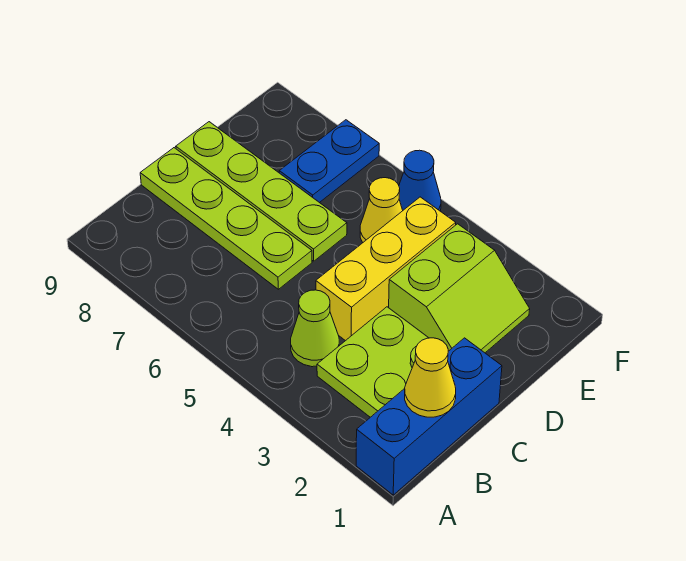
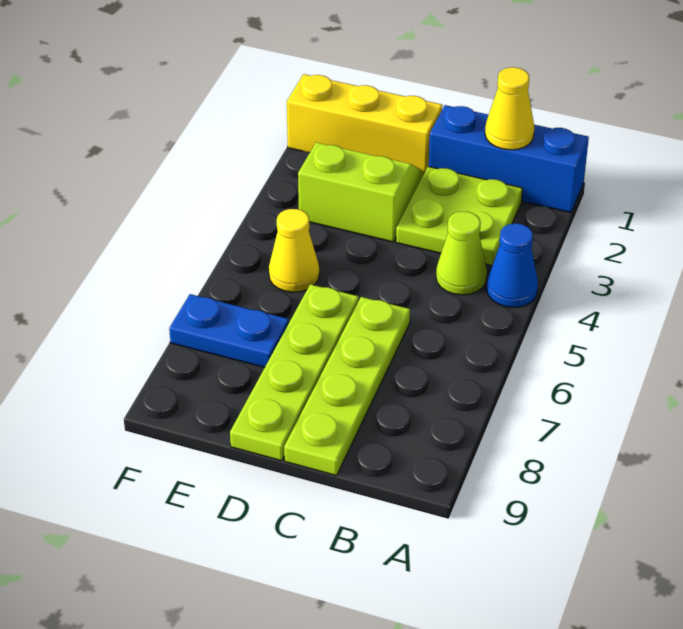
yellow brick C4:E4 level 1 -> yellow brick D1:F1 level 1
blue cone F5 level 1 -> blue cone A4 level 1

